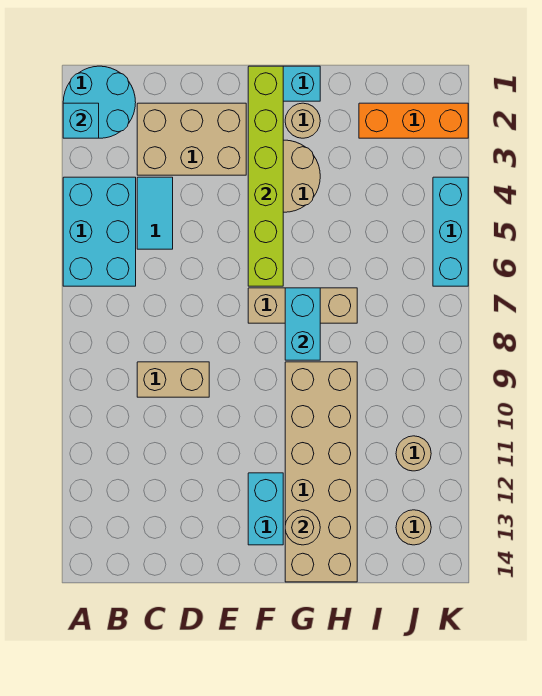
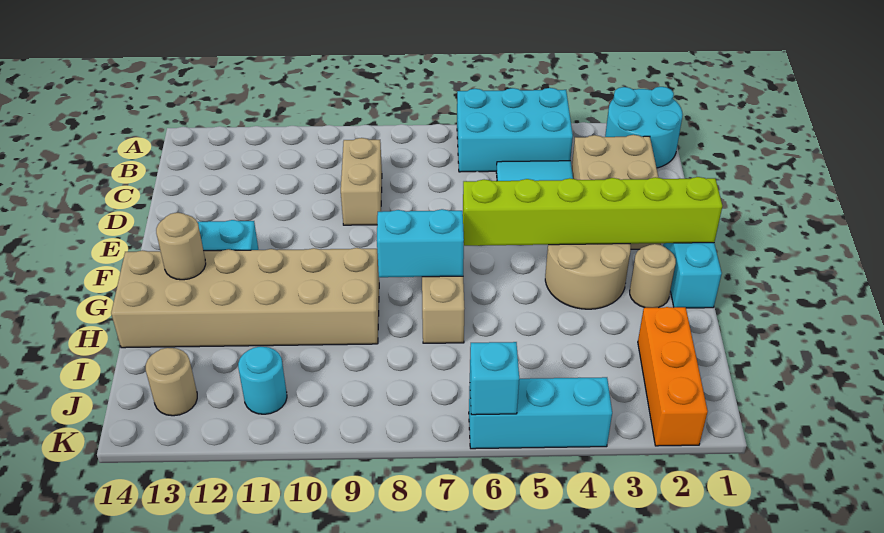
cyan brick A2 level 2 -> cyan brick K6 level 2
tan round brick J11 level 1 -> cyan round brick J11 level 1

